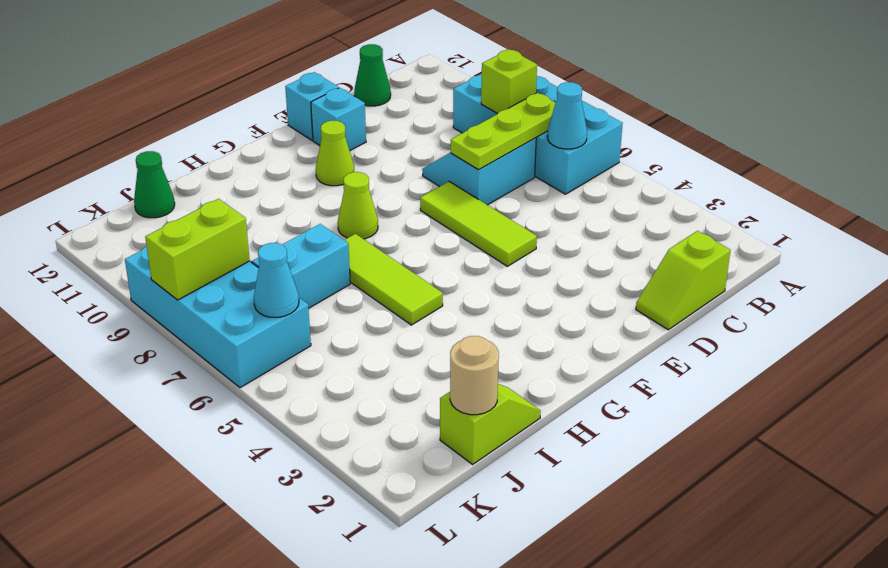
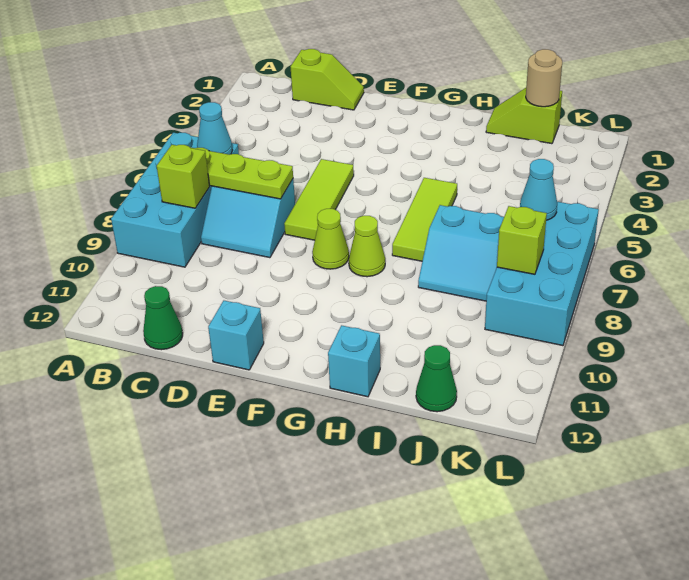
cyan brick E11 level 1 -> cyan brick H12 level 1
lime cone F10 level 1 -> lime cone F8 level 1
lime brick K8:L8 level 2 -> lime brick K8 level 2

